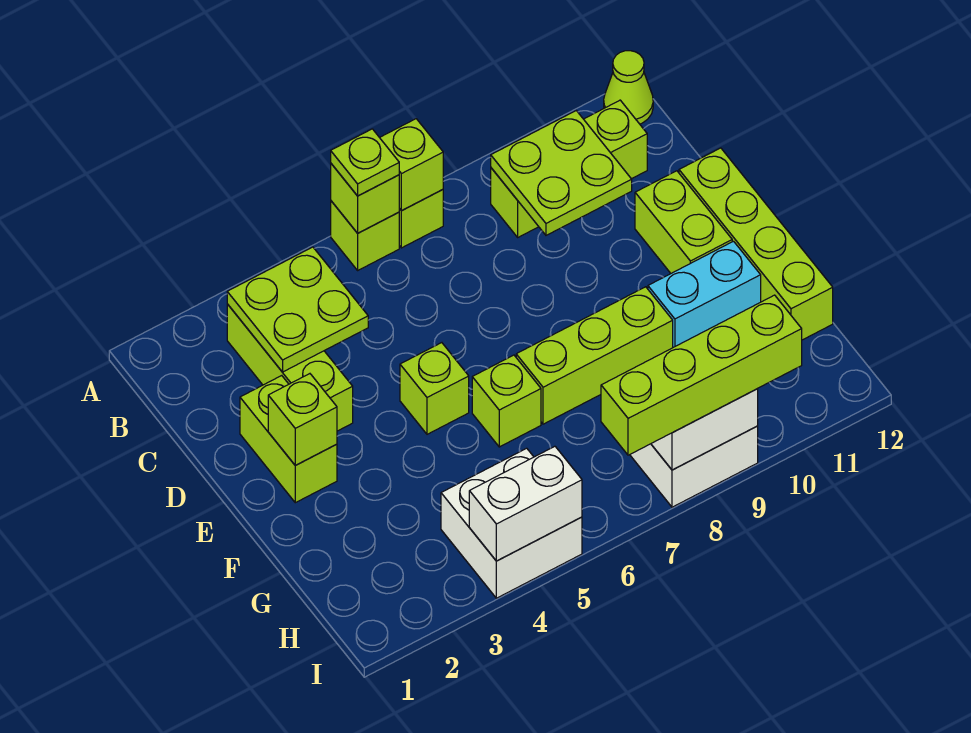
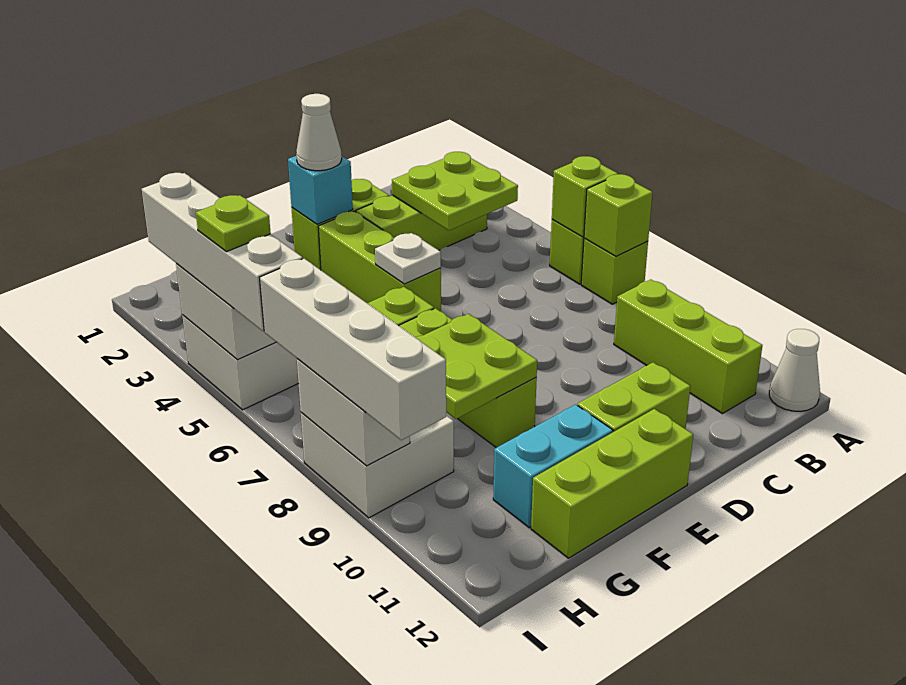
lime plate A6 level 3 -> lime plate I5 level 4
lime cone A12 level 1 -> white cone A12 level 1
lime plate B9:C10 level 2 -> lime plate F8:G9 level 2
lime brick D12:G12 level 1 -> lime brick E12:G12 level 1
lime brick E2 level 2 -> cyan brick E2 level 2
none -> white cone E2 level 3
lime brick E5 level 1 -> lime brick E3:E5 level 1
none -> white plate E5 level 2
cyan brick F10:F11 level 1 -> cyan brick F11:G11 level 1
none -> white brick I3:I6 level 3
lime brick I7:I10 level 3 -> white brick I7:I10 level 3

